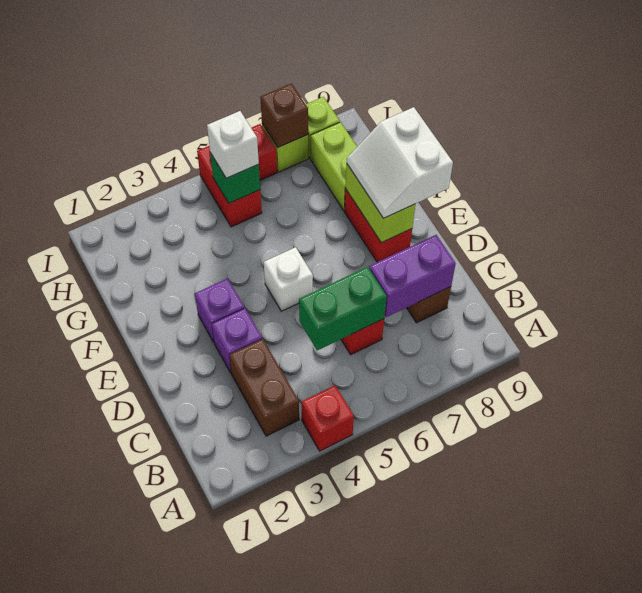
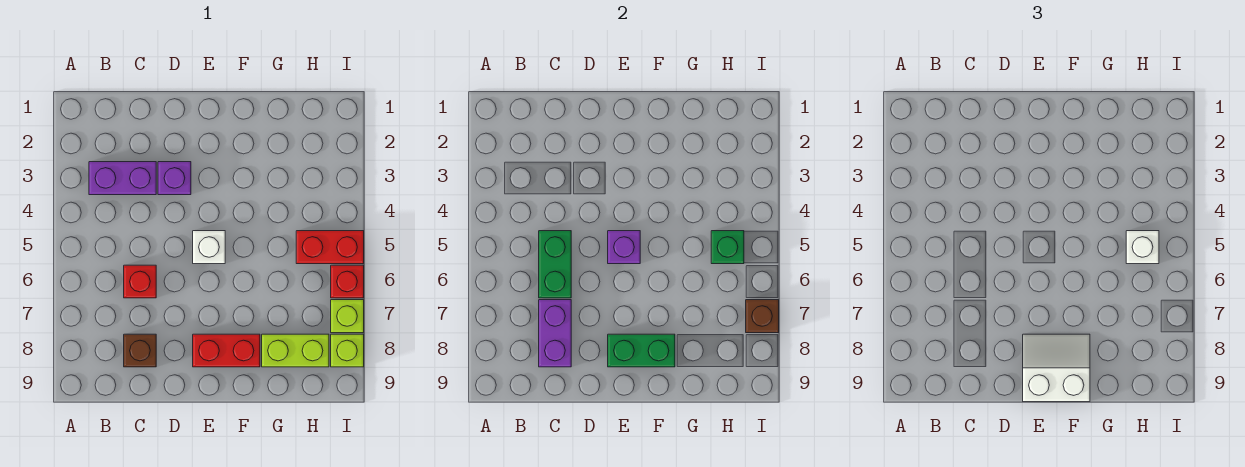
red brick A4 level 1 -> none
brown brick B3:C3 level 1 -> purple brick B3:C3 level 1
purple brick E3 level 1 -> purple brick E5 level 2
lime brick E8:F8 level 2 -> green brick E8:F8 level 2

